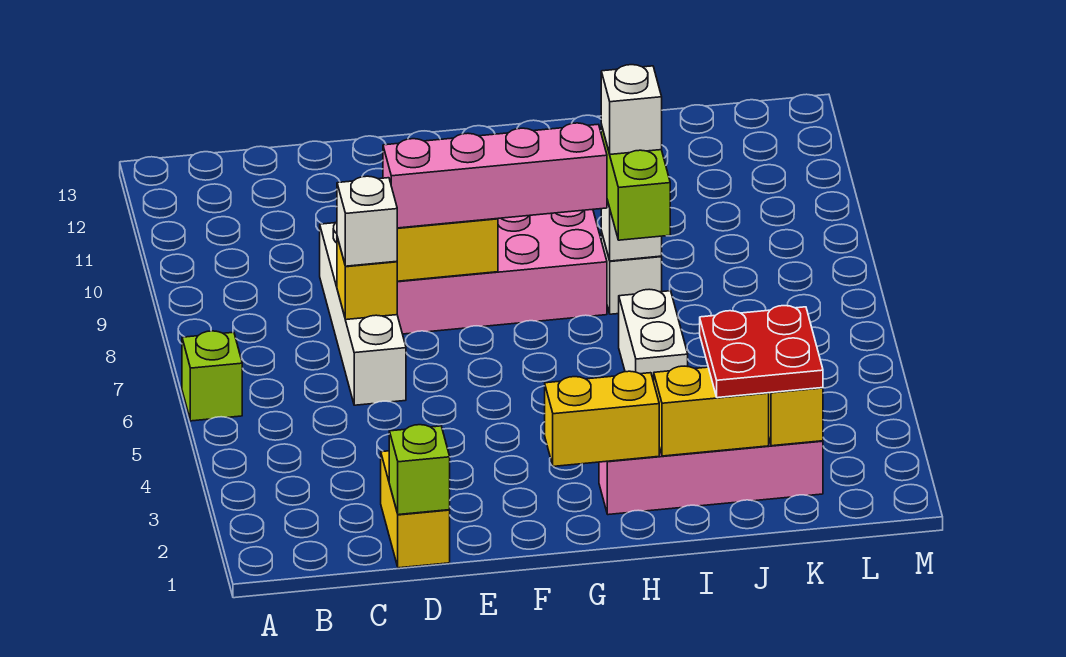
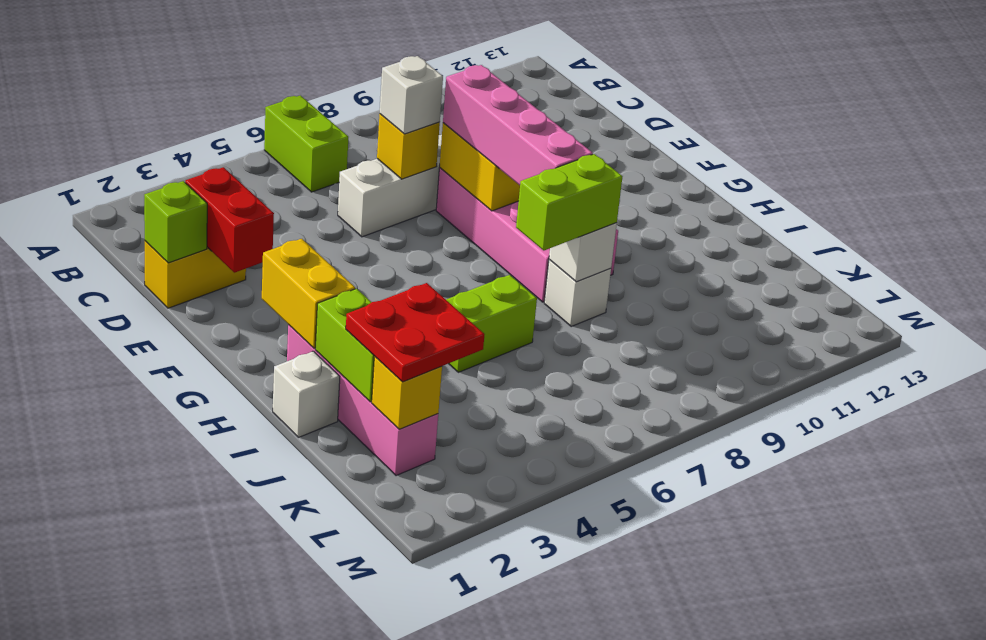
lime brick A6 level 1 -> lime brick A6:B6 level 1
none -> red brick D2:E2 level 2
yellow brick I2:J2 level 2 -> lime brick I2:J2 level 2
white brick I5:I6 level 1 -> lime brick I5:I6 level 1
white brick I8 level 4 -> white brick I1 level 1

